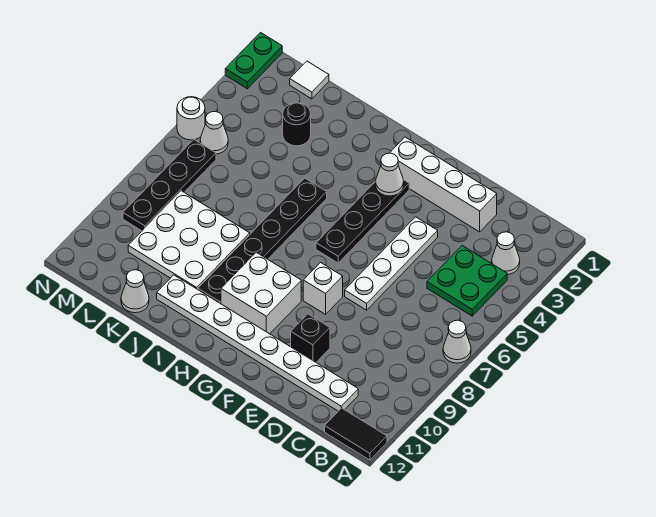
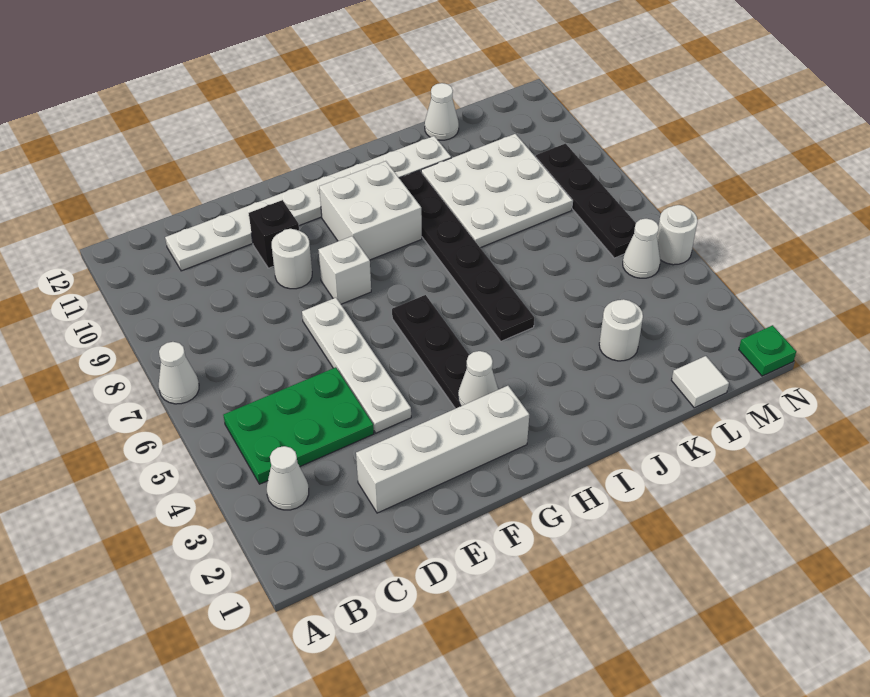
black tile A12:B12 level 1 -> none
green plate B4:C5 level 1 -> green plate B4:D5 level 1
none -> white round brick E9 level 1
black round brick K3 level 1 -> white round brick K3 level 1
green plate N1:N2 level 1 -> green plate N1 level 1

